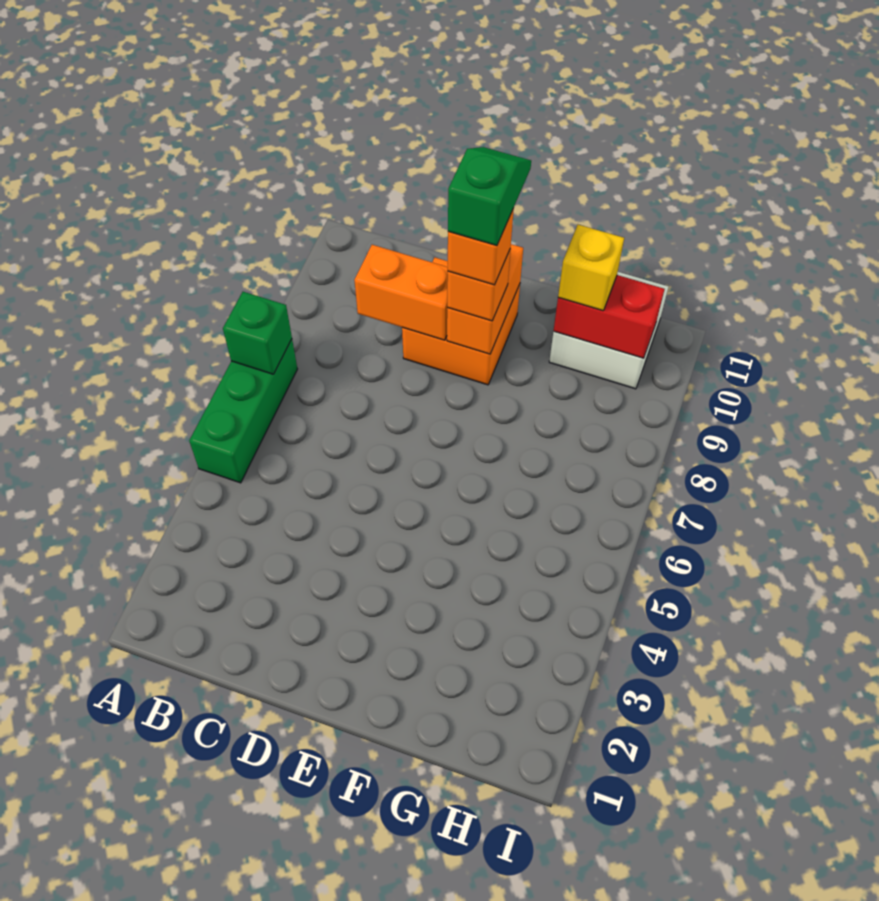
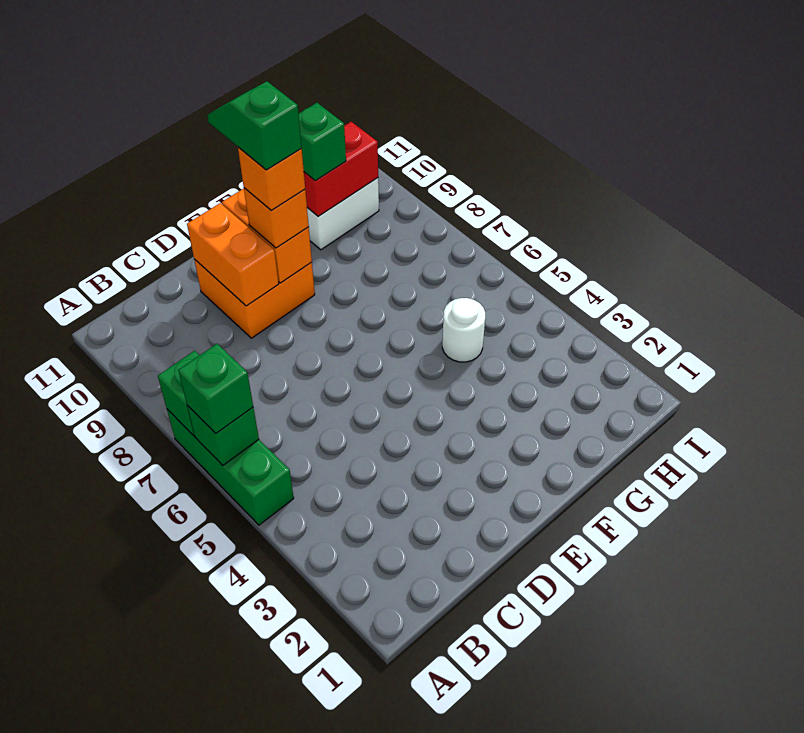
none -> green brick A6 level 2
none -> green brick A6 level 3
orange brick C9:D9 level 2 -> orange brick D9:D10 level 2
none -> white round brick G5 level 1
yellow brick G10 level 3 -> green brick G10 level 3

